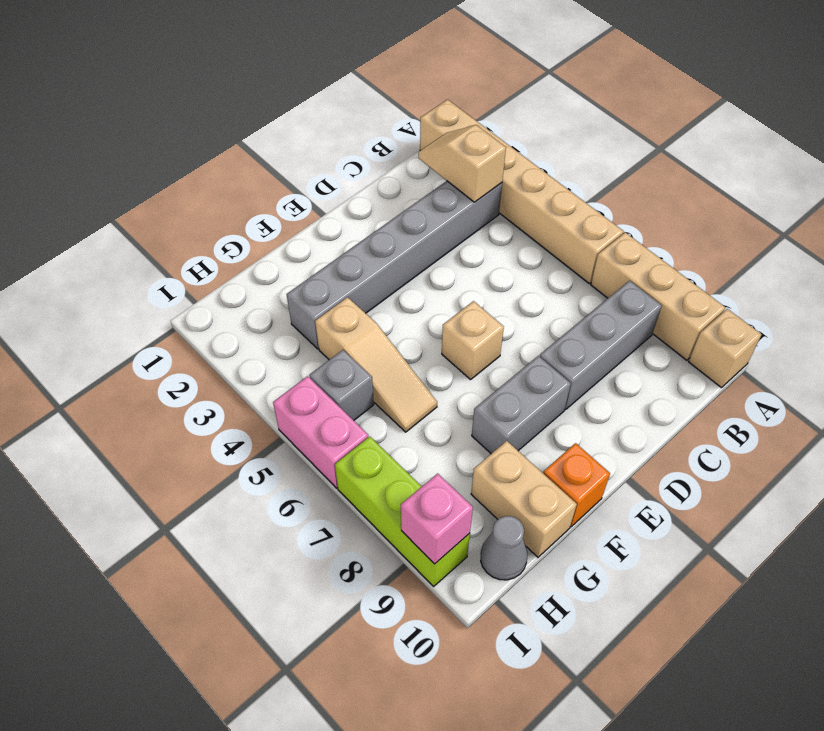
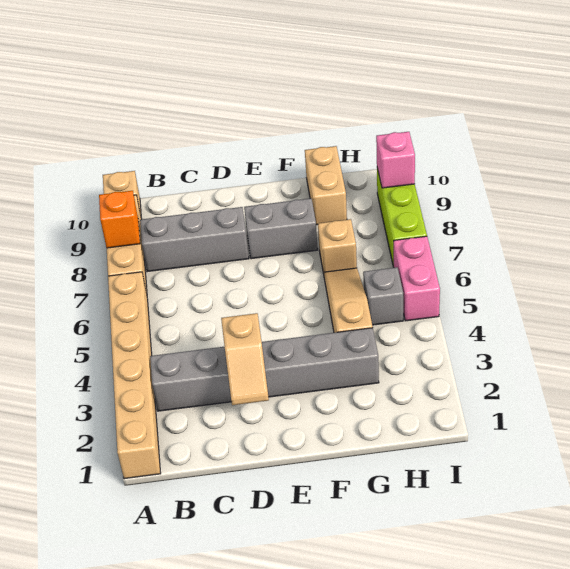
tan slope B2:B3 level 2 top 3 -> tan slope D2:D3 level 2 top 3
tan brick E6 level 1 -> tan brick G7 level 1
orange brick F10 level 1 -> orange brick A8 level 2
grey cone H10 level 1 -> none

